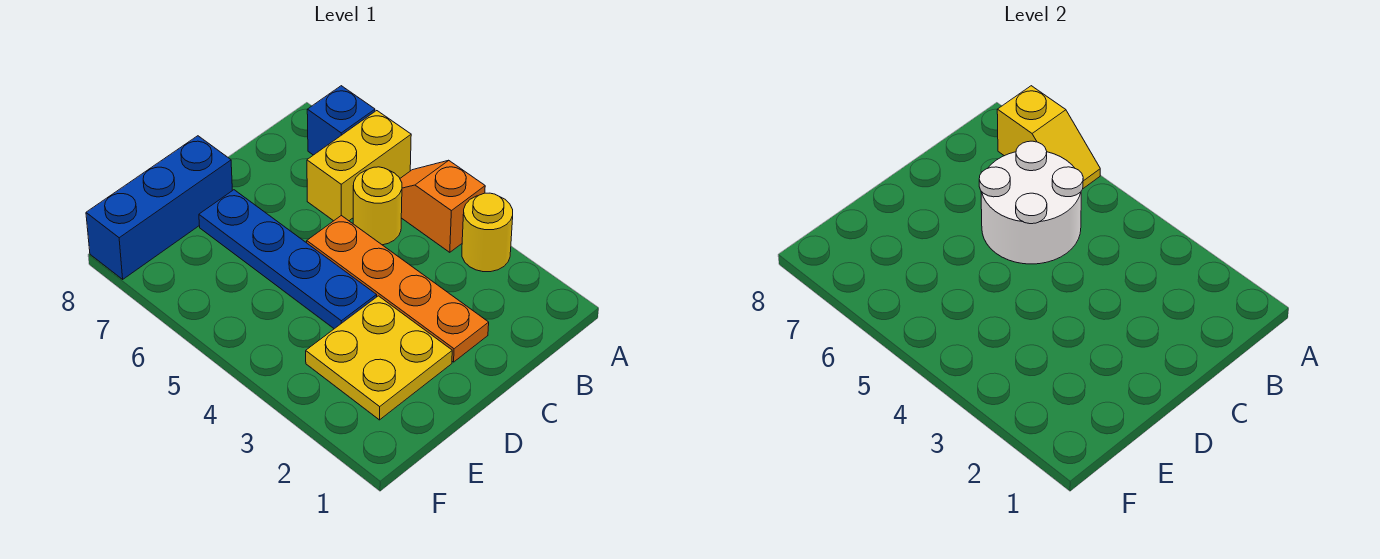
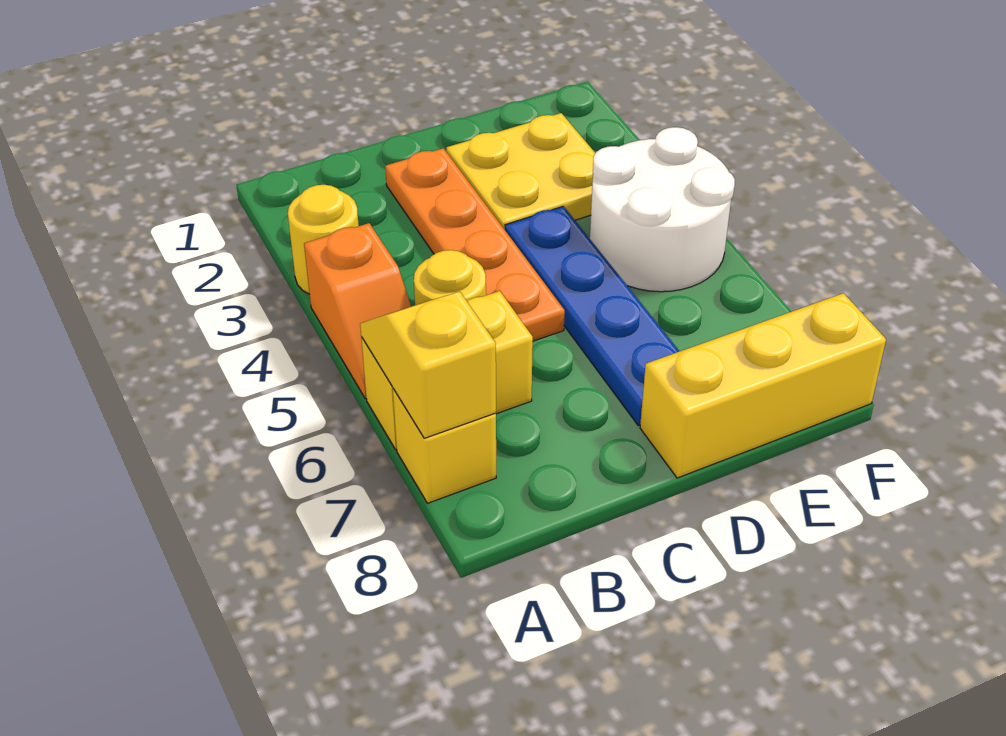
blue brick A7 level 1 -> yellow brick A7 level 1
white round brick B5:C6 level 2 -> white round brick E4:F5 level 1
blue brick D8:F8 level 1 -> yellow brick D8:F8 level 1

